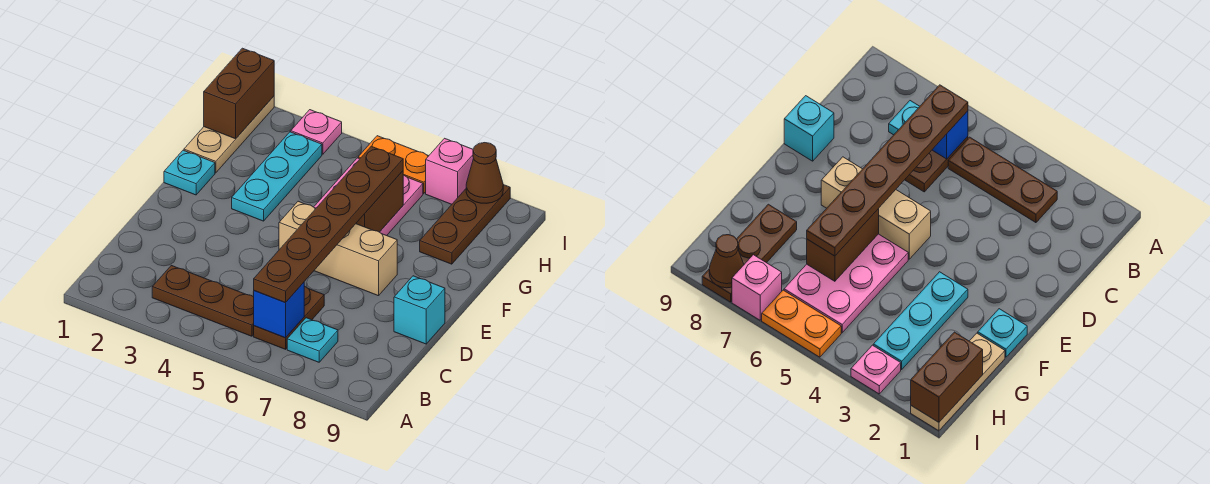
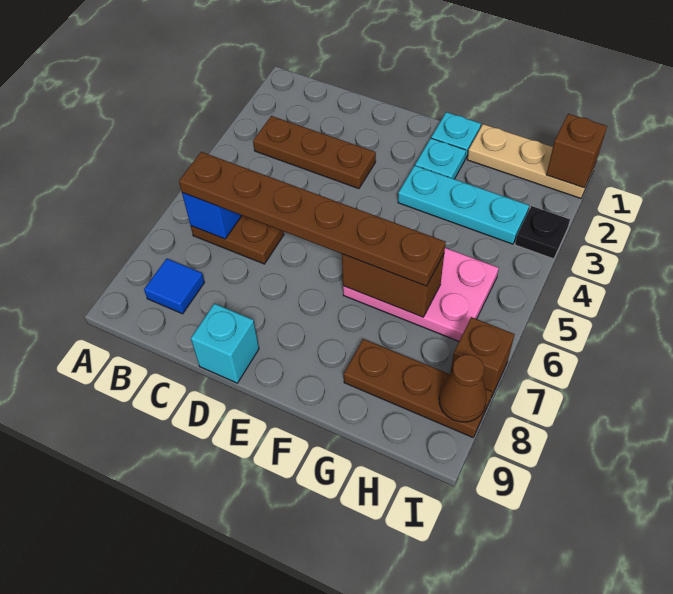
brown plate B3:B5 level 1 -> brown plate B3:D3 level 1
cyan plate B7 level 1 -> cyan plate F2 level 1
none -> blue tile B8 level 1
tan brick E5:E7 level 1 -> none
brown brick H1:I1 level 2 -> brown brick I1 level 2
pink plate I3 level 1 -> black plate I3 level 1
orange plate I5:I6 level 1 -> none
pink brick I7 level 1 -> brown brick I7 level 1

